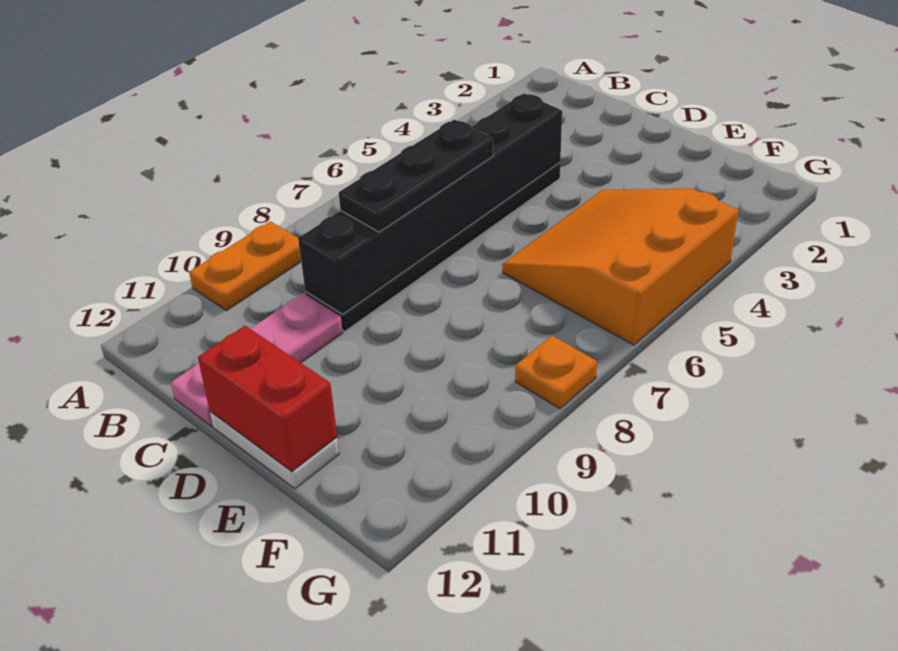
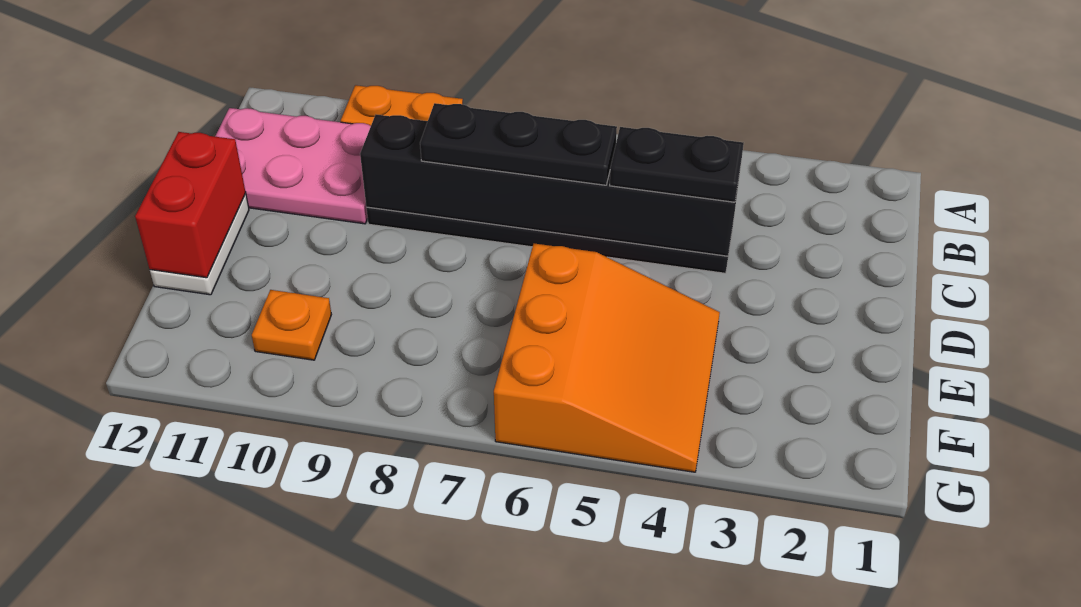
none -> black plate C4:C5 level 3
pink plate C10:C12 level 1 -> pink plate B10:C12 level 1
orange slope E4:G6 level 1 top G -> orange slope E4:G6 level 1 top 6
orange plate G8 level 1 -> orange plate F10 level 1

